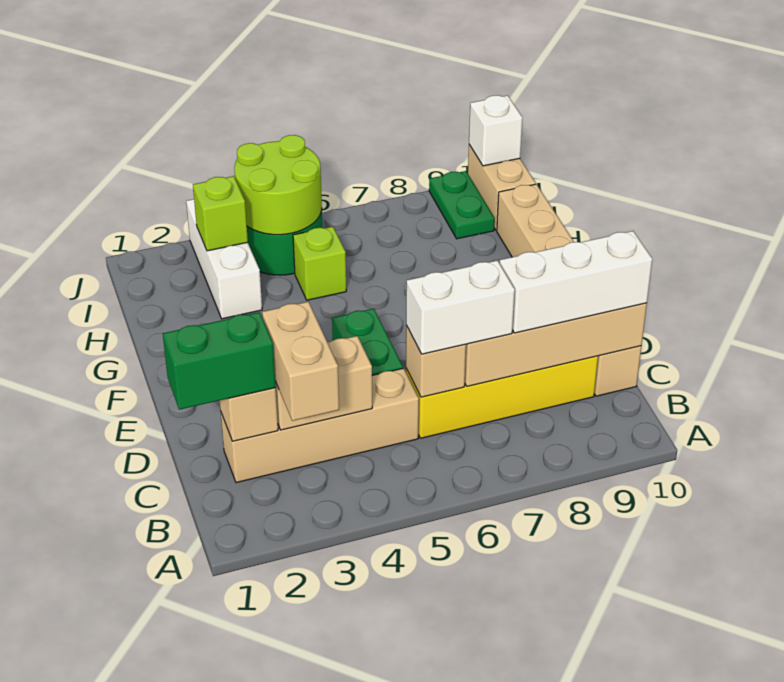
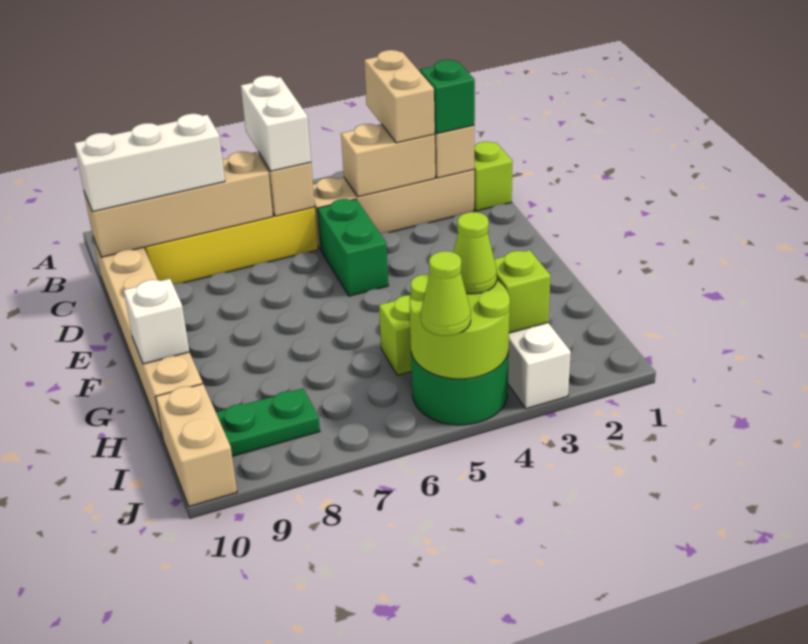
none -> lime brick C1 level 1
green brick C1:C2 level 3 -> green brick C2 level 3
white brick C6:C7 level 3 -> white brick B6:C6 level 3
none -> lime cone I4 level 3
green plate I9:J9 level 1 -> green plate I8:I9 level 1
none -> lime cone J5 level 3
white brick J10 level 2 -> white brick G10 level 2

